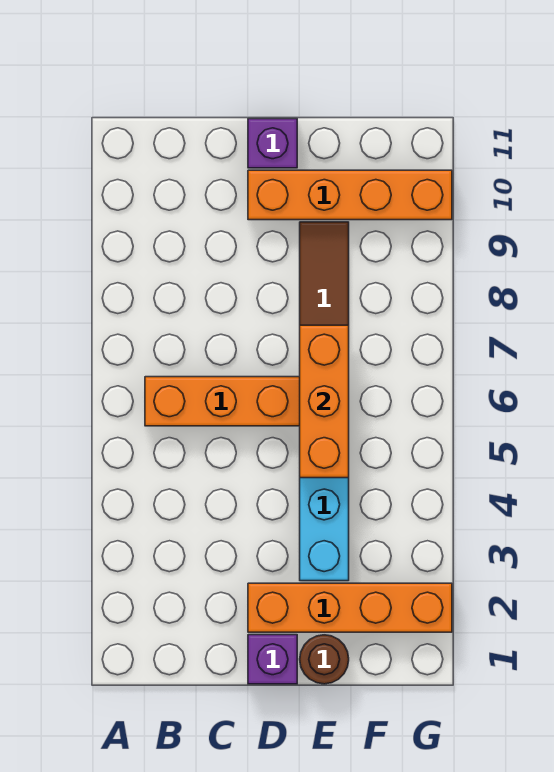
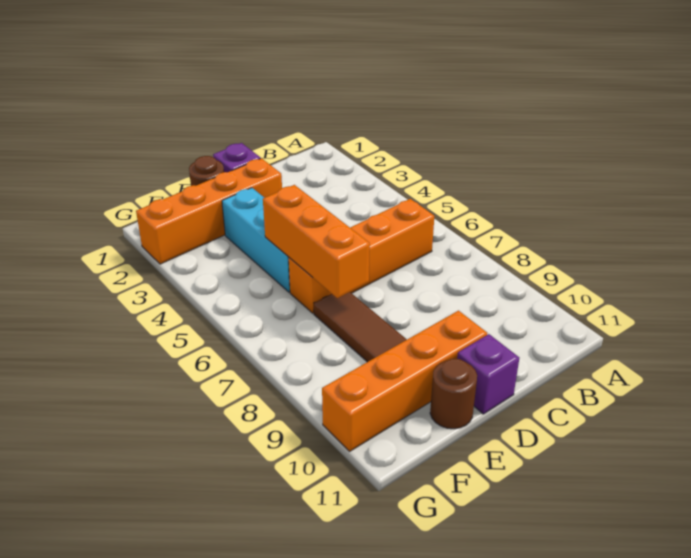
none -> brown round brick E11 level 1

